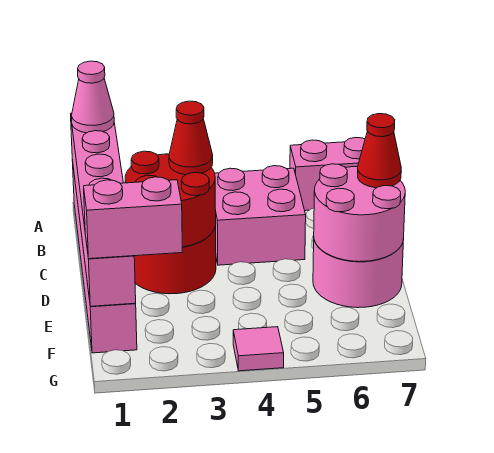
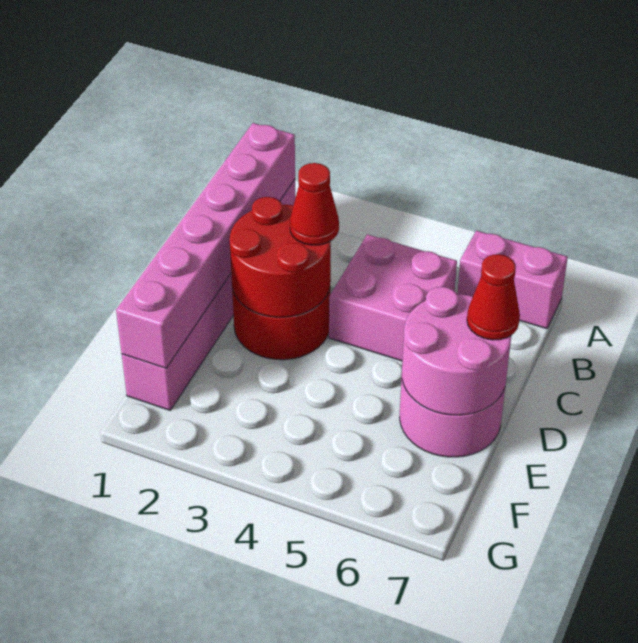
pink cone A1 level 3 -> none
pink brick F1:F2 level 3 -> none
pink tile G4 level 1 -> none

